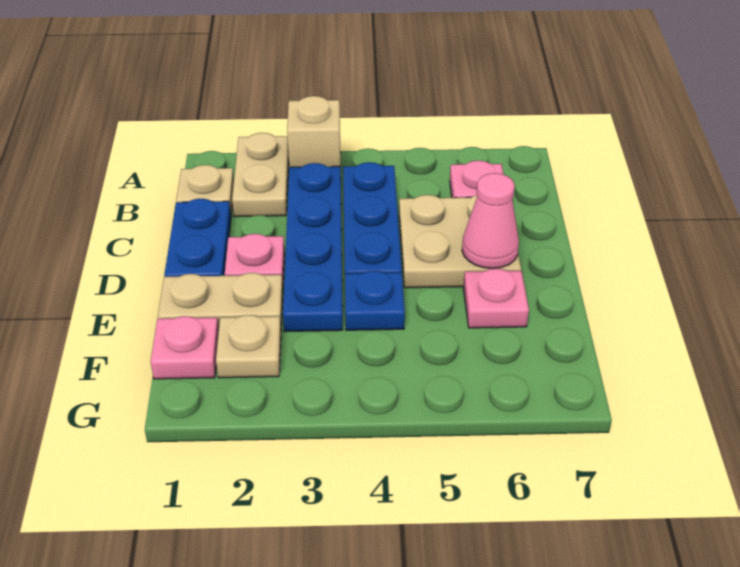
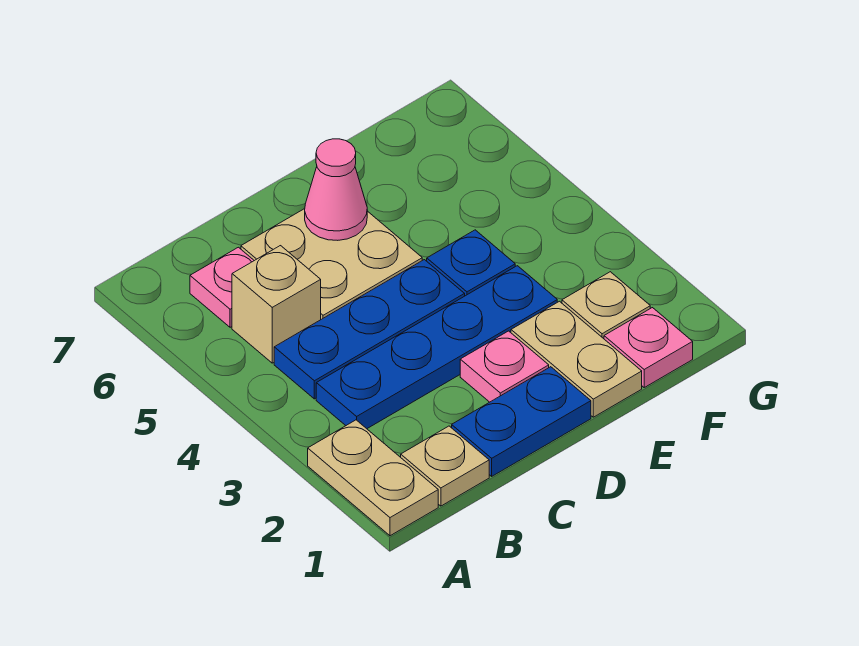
tan plate A2:B2 level 1 -> tan plate A1:A2 level 1
tan brick A3 level 1 -> tan brick B5 level 1
pink plate E6 level 1 -> none

